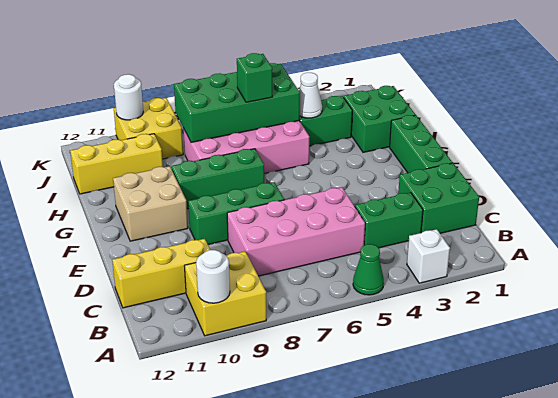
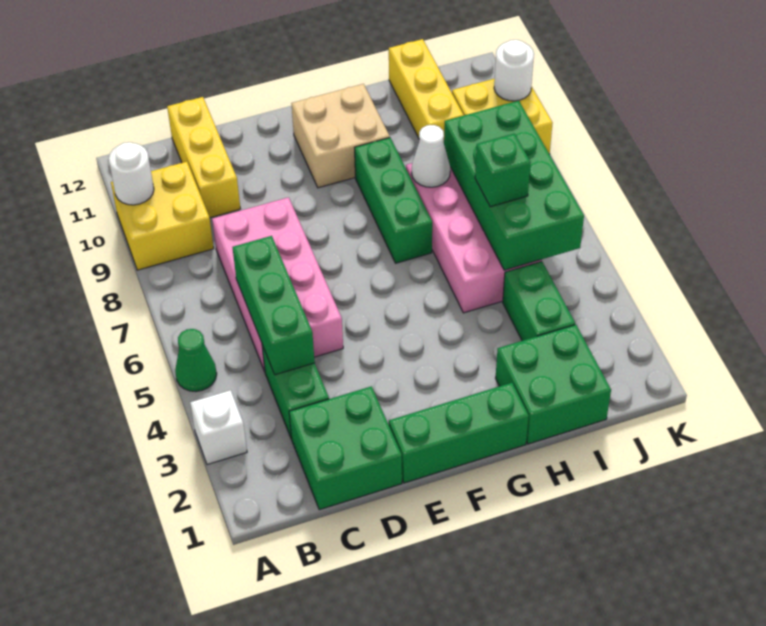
green brick E7:E9 level 1 -> green brick C4:C6 level 2
white cone I4 level 2 -> white cone H8 level 2

